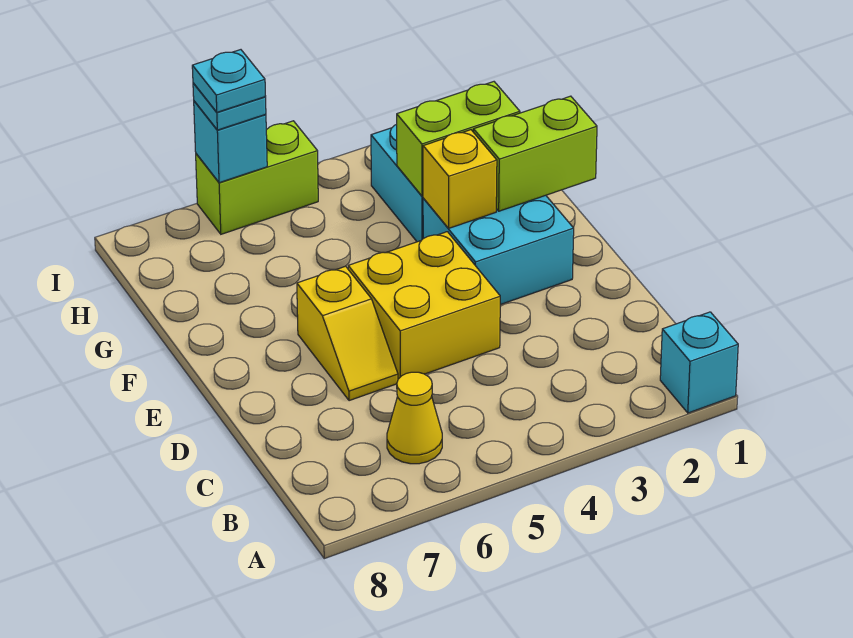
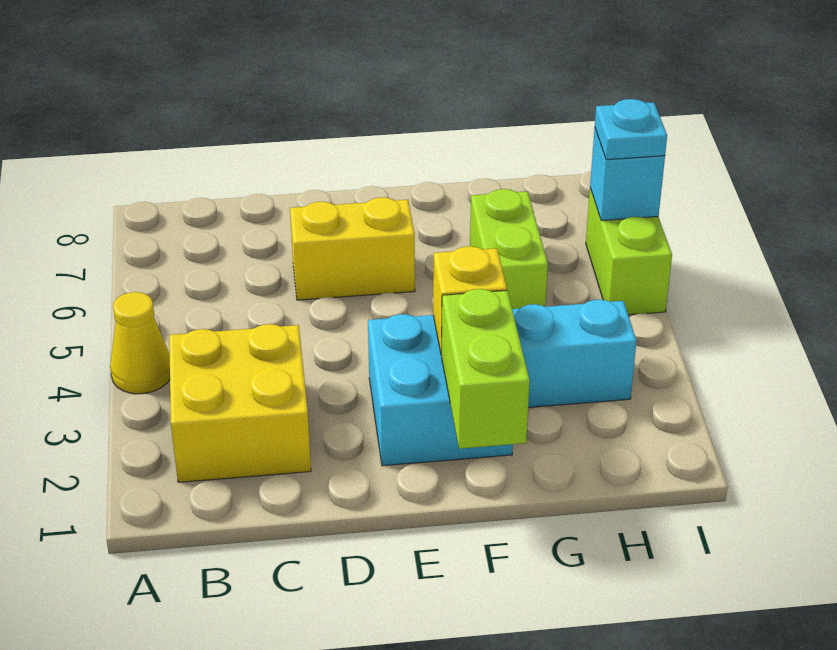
cyan brick A1 level 1 -> none
yellow cone B6 level 1 -> yellow cone A4 level 1
yellow brick D4:E5 level 1 -> yellow brick B2:C3 level 1
yellow slope D6:E6 level 1 top E -> yellow brick D6:E6 level 1
lime brick G2:G3 level 2 -> lime brick G5:G6 level 1
cyan plate I6 level 4 -> none

